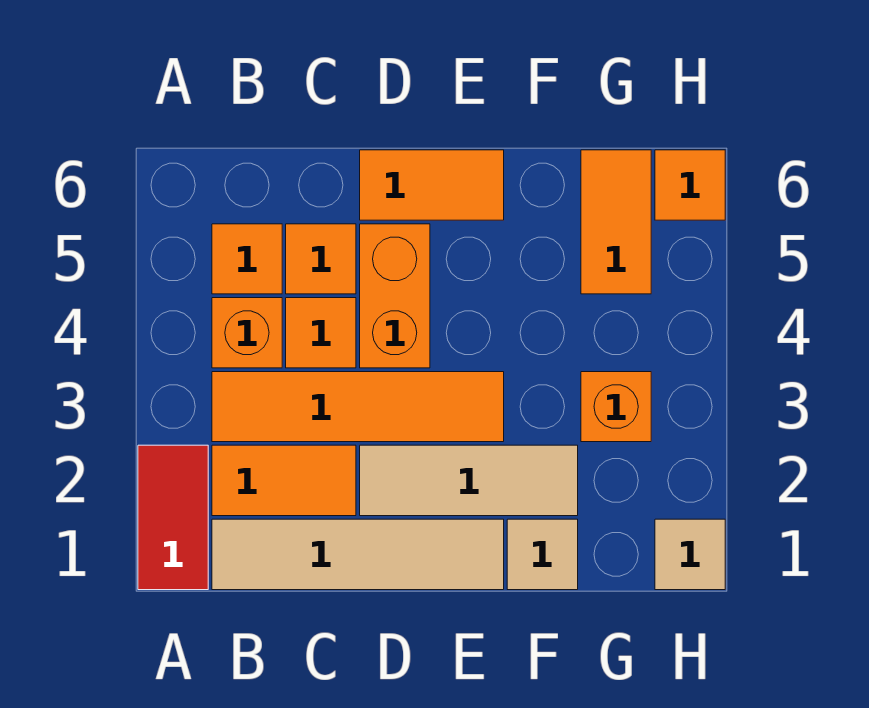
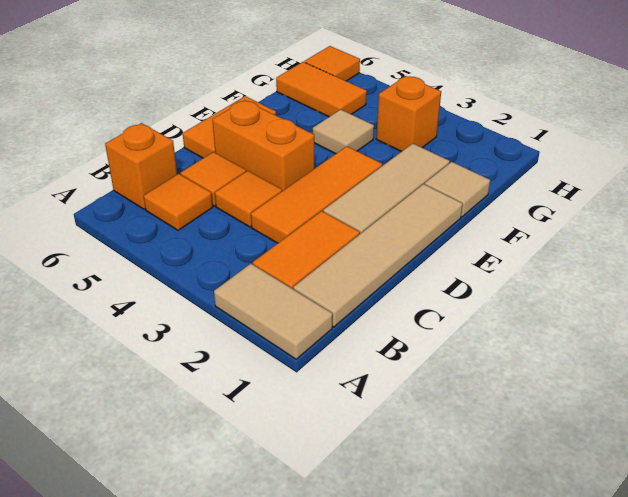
red tile A1:A2 level 1 -> tan tile A1:A2 level 1
orange tile B3:E3 level 1 -> orange tile C3:E3 level 1
orange brick B4 level 1 -> orange brick B6 level 1
tan tile H1 level 1 -> tan tile F4 level 1

